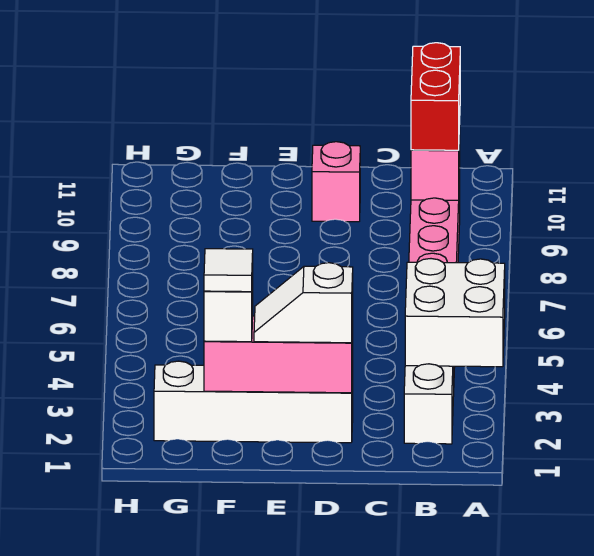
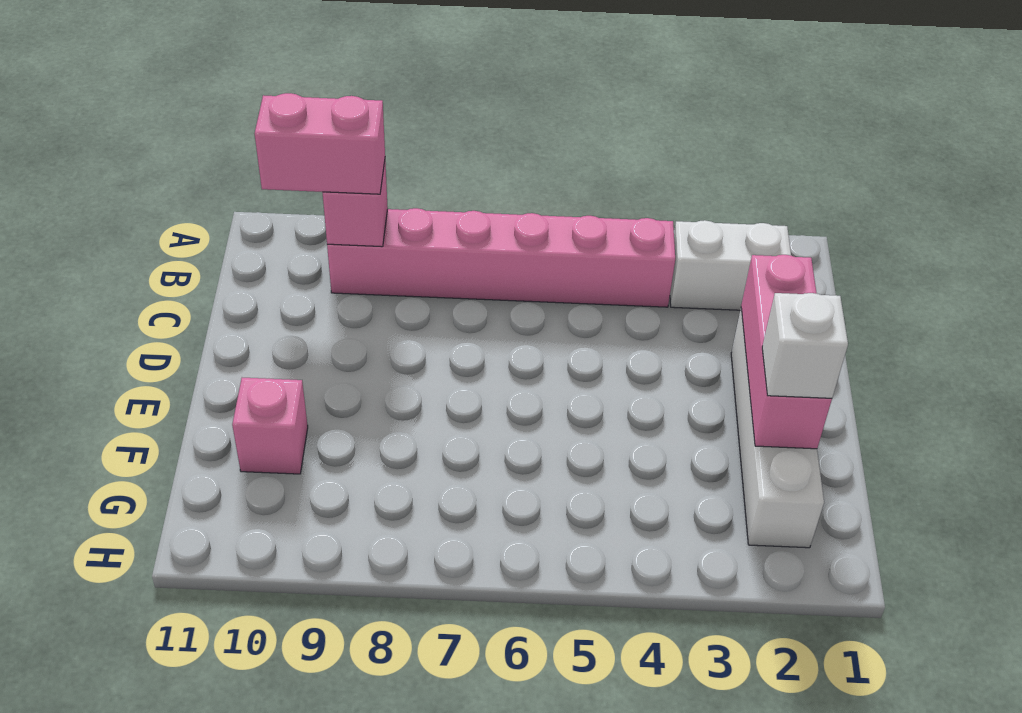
white brick A3:B4 level 2 -> none
red brick B9:B10 level 3 -> pink brick B9:B10 level 3
white slope D2:E2 level 3 top D -> none
pink brick D10 level 1 -> pink brick F10 level 1
white tile F2 level 4 -> none

